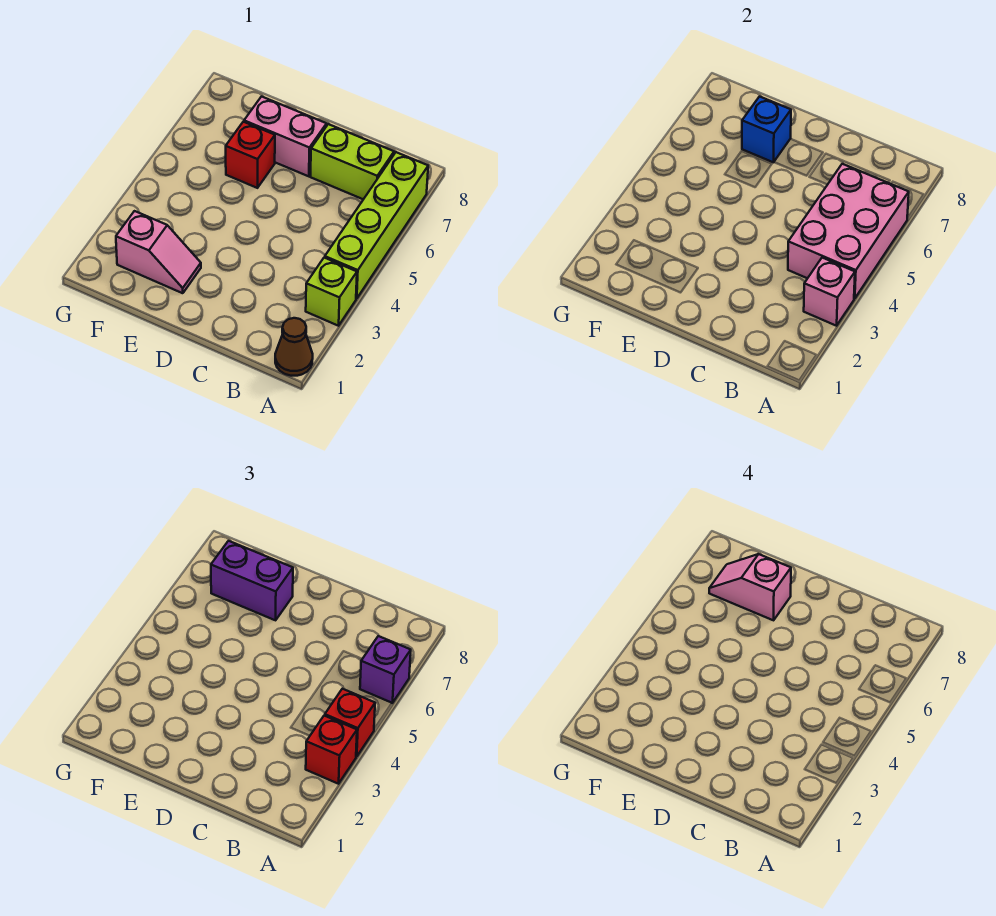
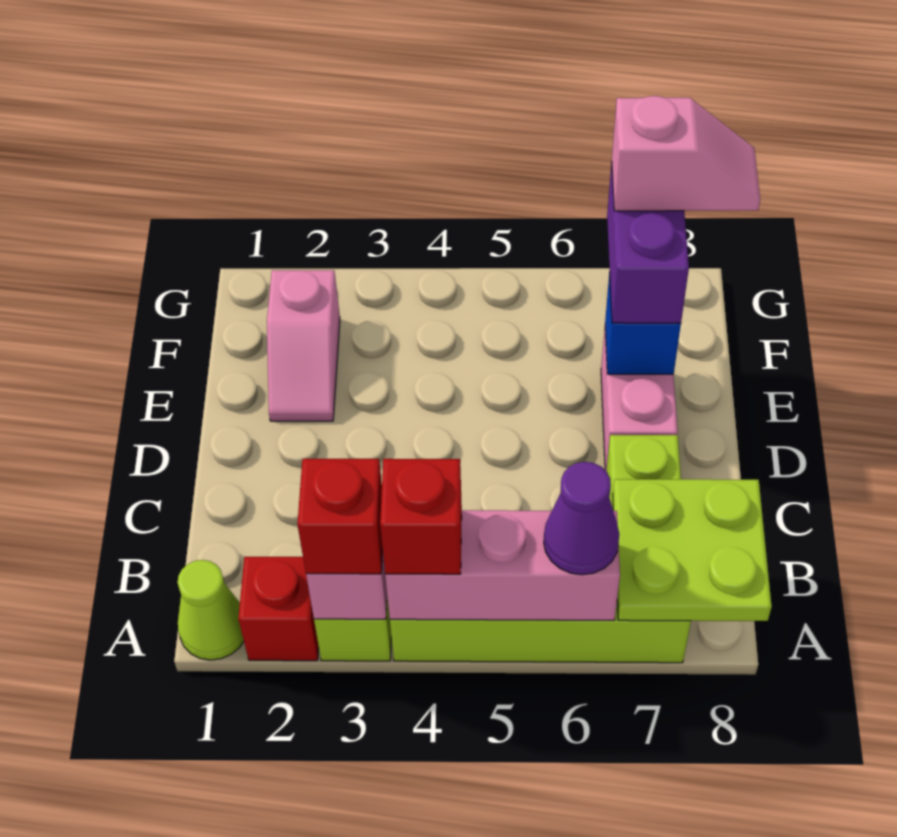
brown cone A1 level 1 -> lime cone A1 level 1
pink brick A4:B6 level 2 -> pink brick A4:A6 level 2
purple brick A6 level 3 -> purple cone A6 level 3
none -> lime plate A7:B8 level 2
red brick E6 level 1 -> red brick A2 level 1
pink slope E7:F7 level 4 top E -> pink slope F7:F8 level 4 top 7

